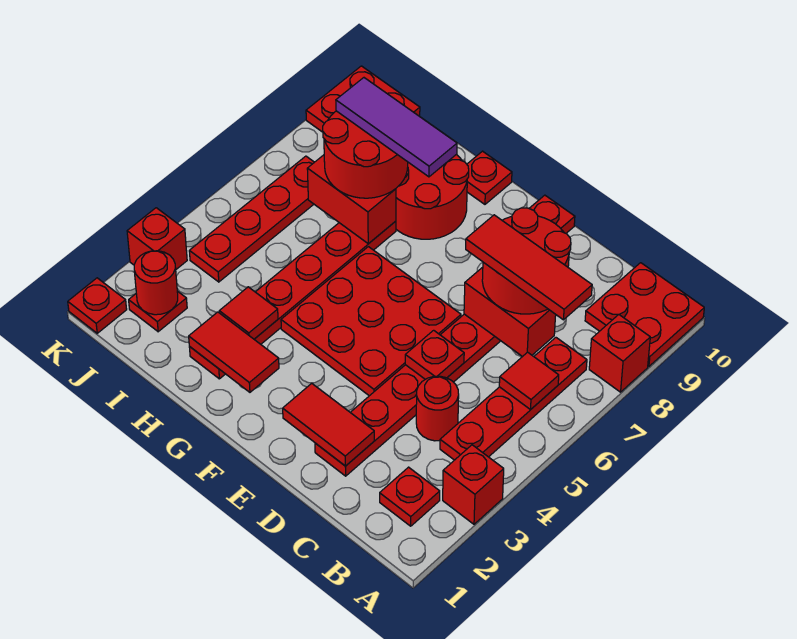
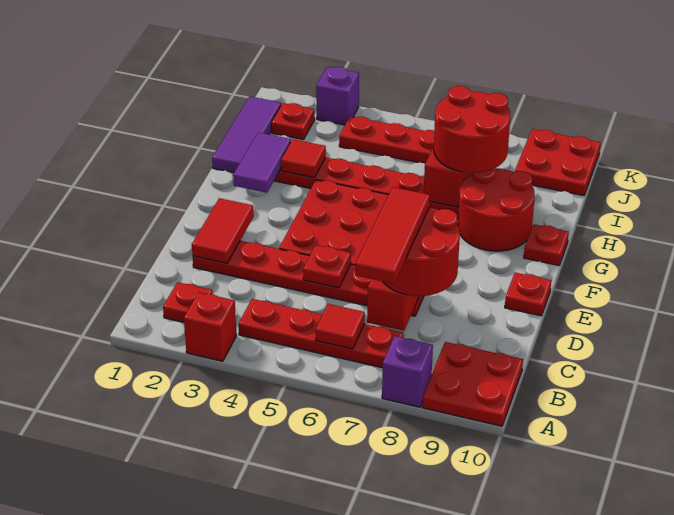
red brick A8 level 1 -> purple brick A8 level 1
red round brick C4 level 1 -> none
red tile G2:H2 level 2 -> purple tile G2:H2 level 2
purple tile G8:I8 level 4 -> purple tile H1:J1 level 1
red round brick J2 level 2 -> none
red plate K1 level 1 -> none
red brick K3 level 1 -> purple brick K3 level 1

